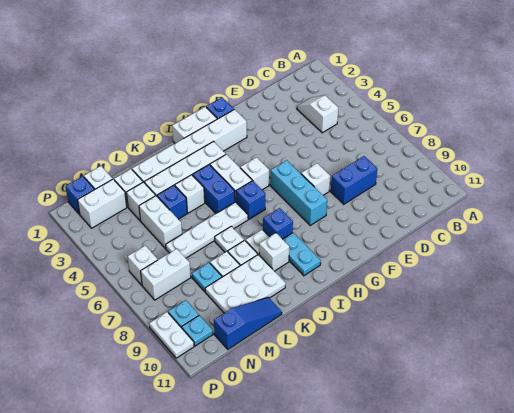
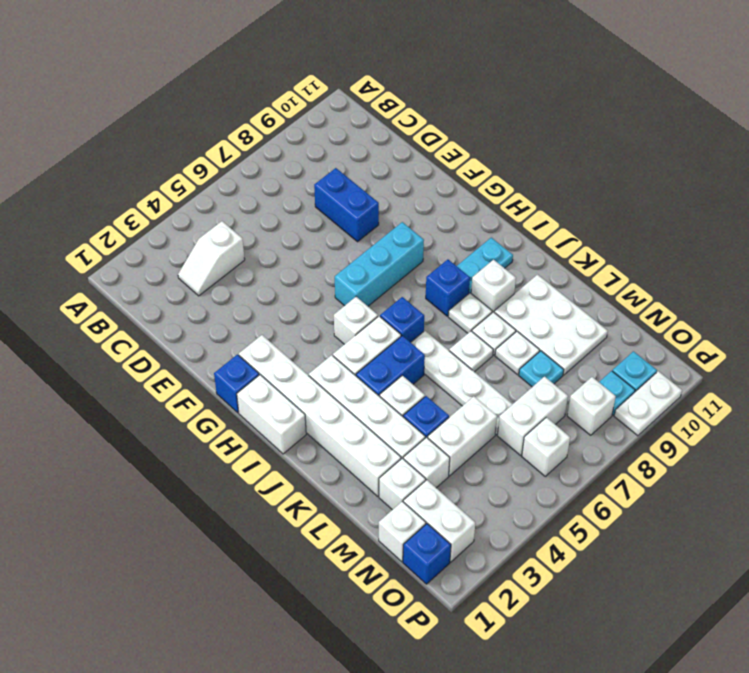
white brick F7 level 1 -> white brick O8 level 1
blue slope L11:N11 level 1 top N -> none
white brick N7:O7 level 1 -> white brick N6:N7 level 1

